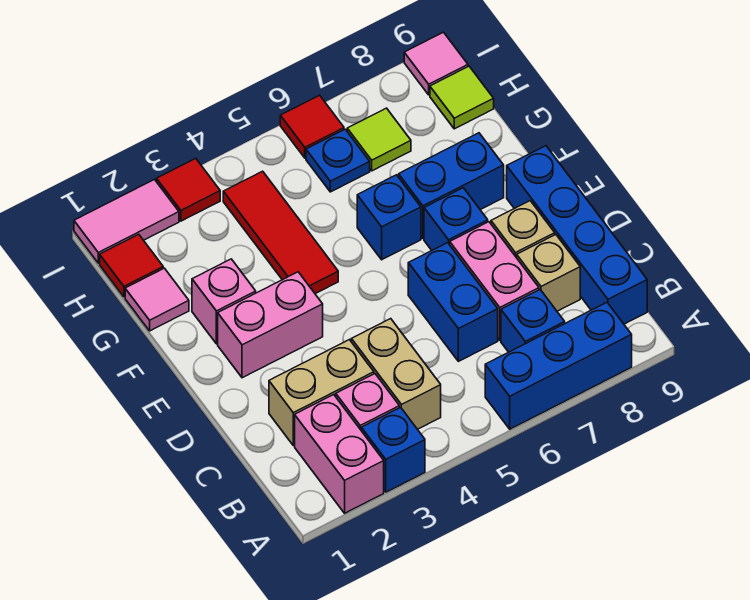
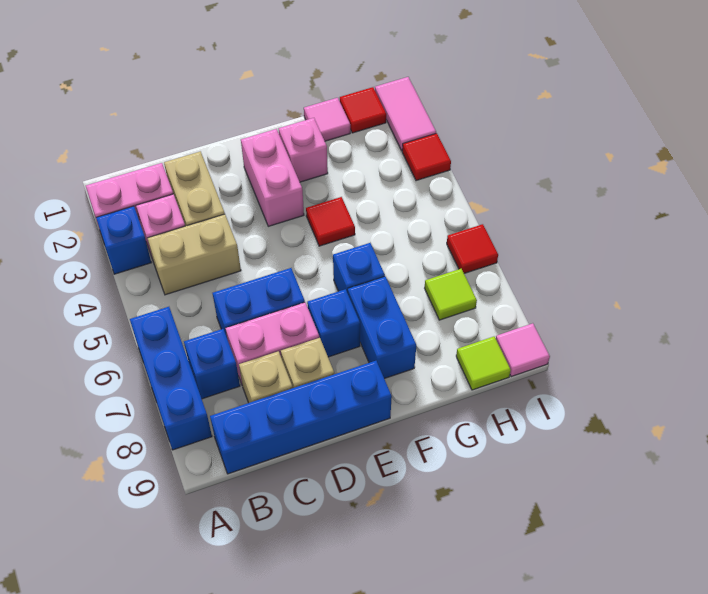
red tile F4:H4 level 1 -> red tile F4 level 1
blue plate H6 level 1 -> none

